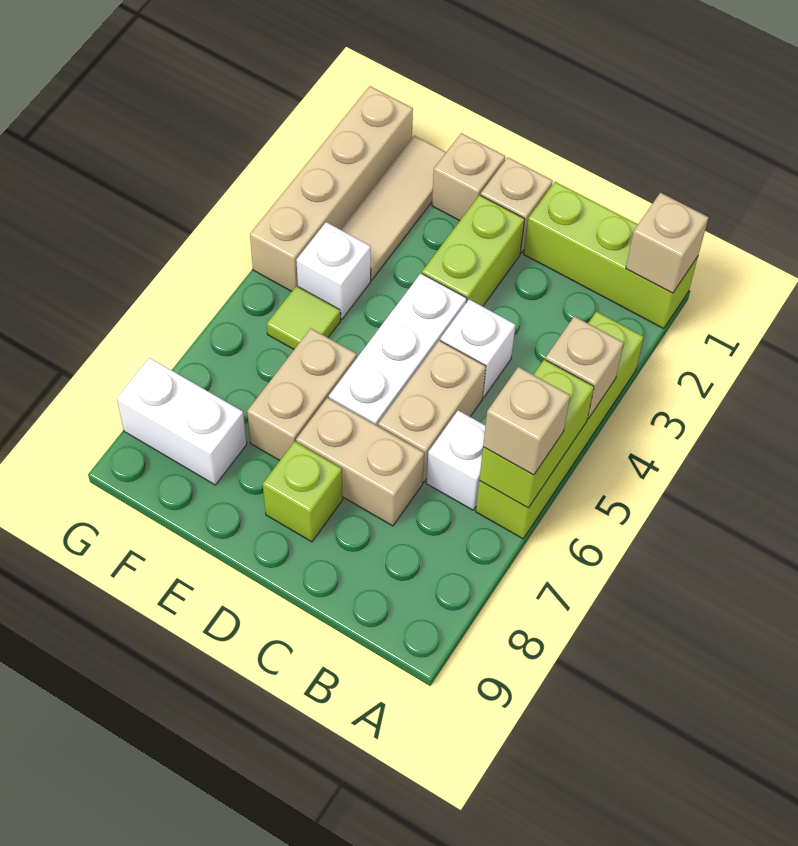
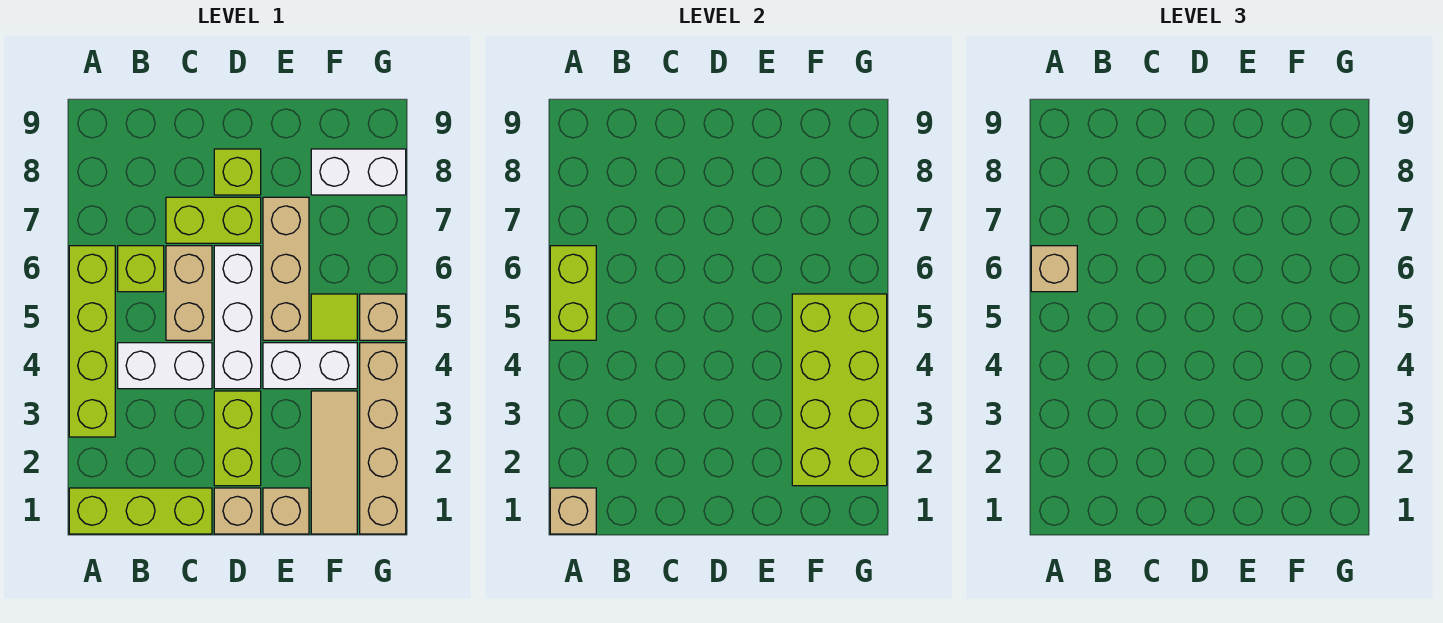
tan brick A4 level 2 -> tan brick G5 level 1
white brick B6 level 1 -> lime brick B6 level 1
white brick C4 level 1 -> white brick B4:C4 level 1
tan brick C7:D7 level 1 -> lime brick C7:D7 level 1
tan brick E6:E7 level 1 -> tan brick E5:E7 level 1
none -> lime brick F2:G5 level 2
white brick F4 level 1 -> white brick E4:F4 level 1

